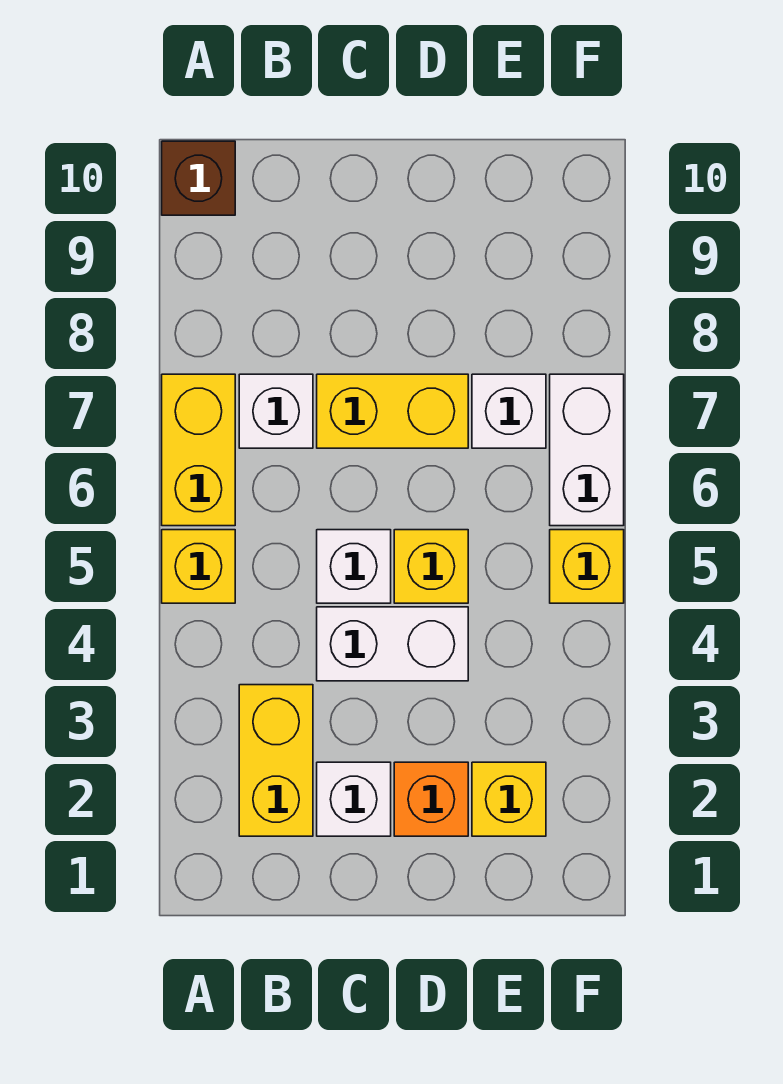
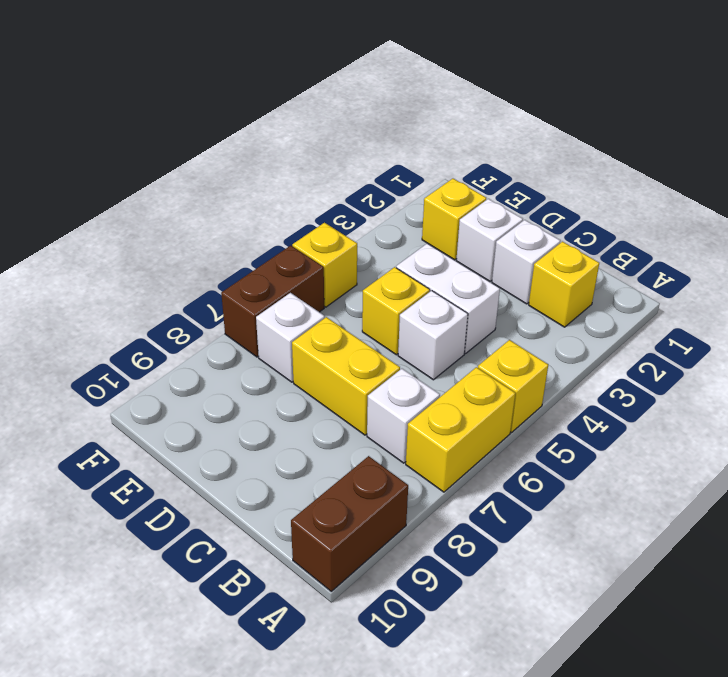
brown brick A10 level 1 -> brown brick A9:A10 level 1
yellow brick B2:B3 level 1 -> yellow brick B2 level 1
orange brick D2 level 1 -> white brick D2 level 1
white brick F6:F7 level 1 -> brown brick F6:F7 level 1

